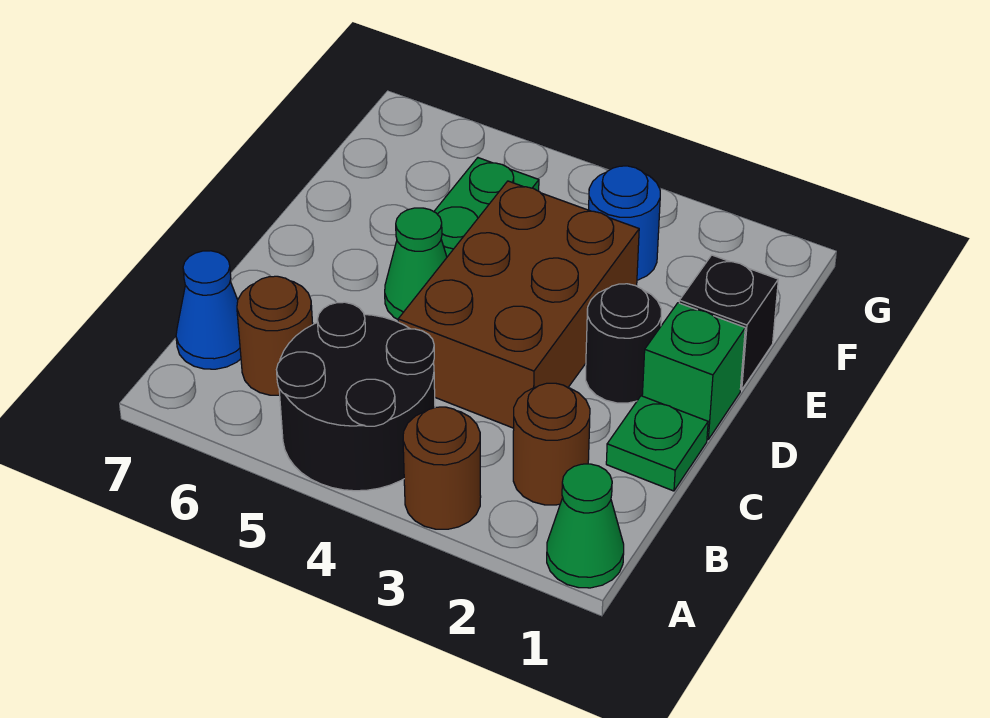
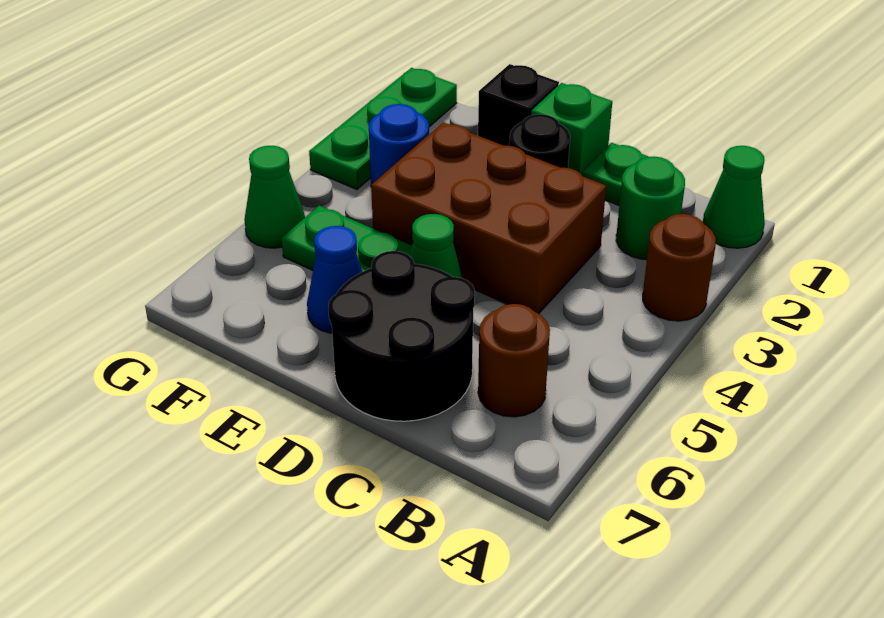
black round brick A4:B5 level 1 -> black round brick C6:D7 level 1
brown round brick B2 level 1 -> green round brick B2 level 1
blue cone B7 level 1 -> blue cone E6 level 1
none -> green plate G1:G3 level 1
none -> green cone G5 level 1

